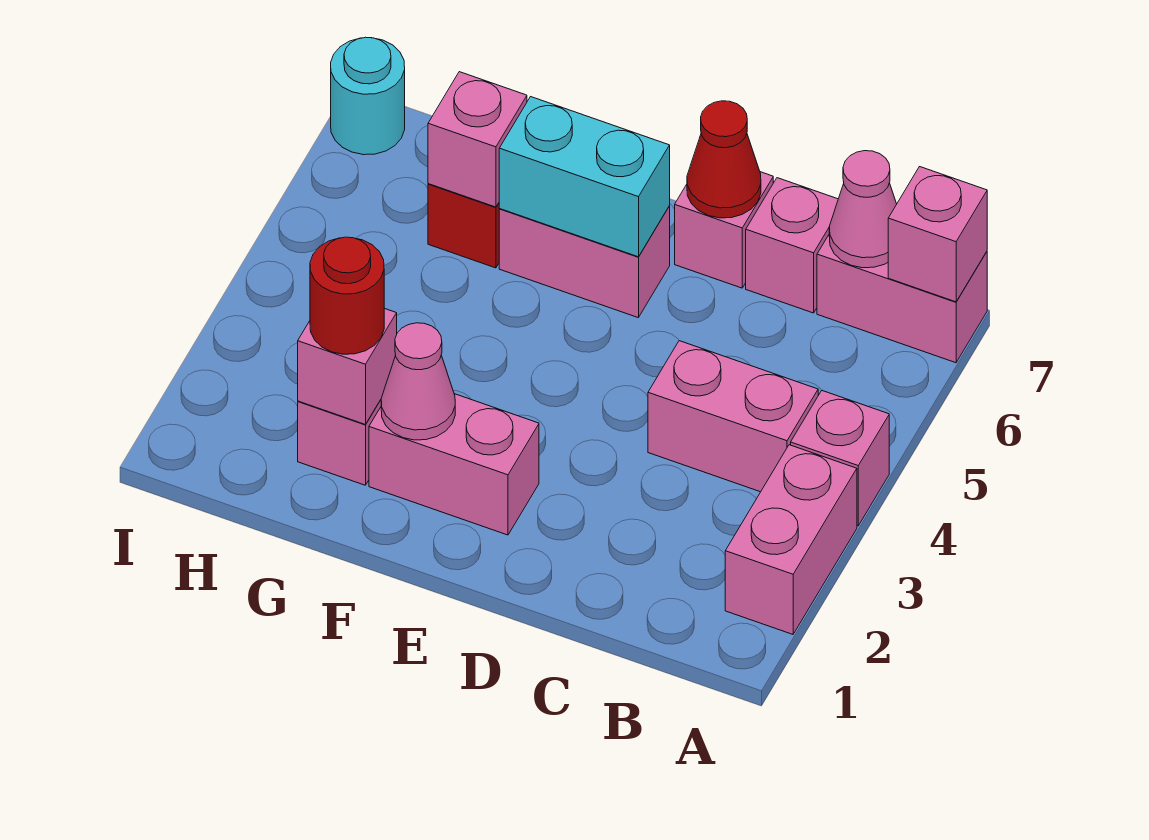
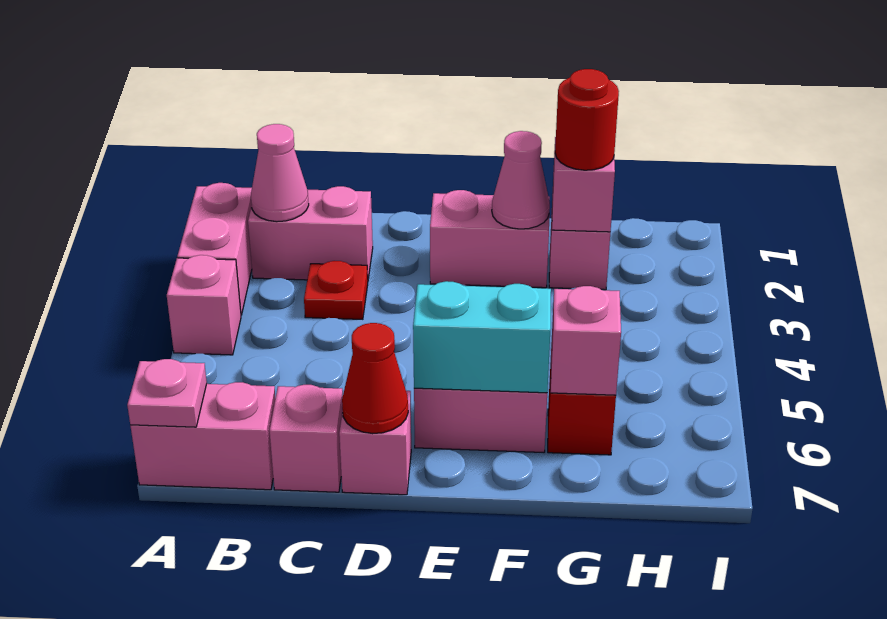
pink brick A7 level 2 -> pink plate A7 level 2
pink brick B4:C4 level 1 -> pink brick B2:C2 level 1
pink cone B7 level 2 -> pink cone B2 level 2
none -> red plate C3 level 1
cyan round brick I7 level 1 -> none

